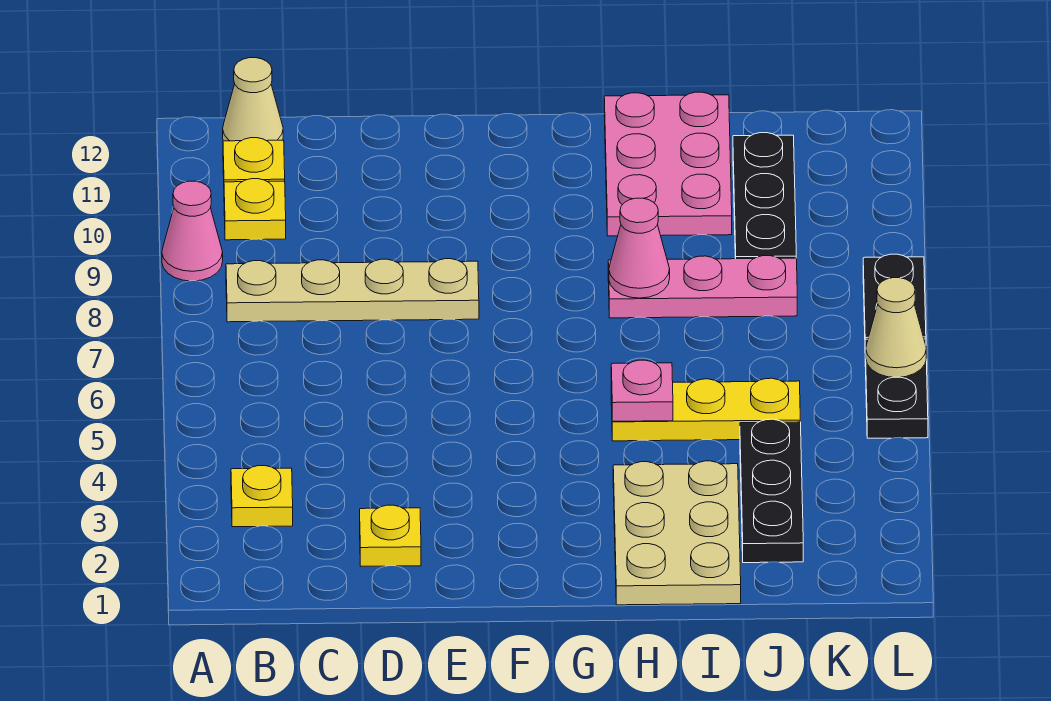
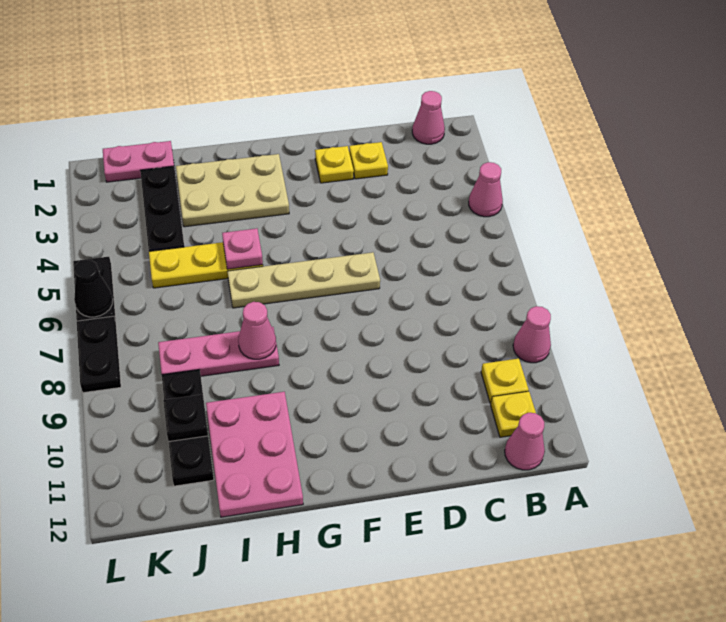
none -> pink cone A4 level 1
none -> pink cone B1 level 1
yellow plate B3 level 1 -> yellow plate E2 level 1
tan plate B8:E8 level 1 -> tan plate E6:H6 level 1
tan cone B12 level 1 -> pink cone B12 level 1
tan plate H1:I3 level 1 -> tan plate G2:I3 level 1
none -> pink plate J1:K1 level 1
none -> black plate J10 level 2
tan cone L6 level 2 -> black cone L6 level 2

